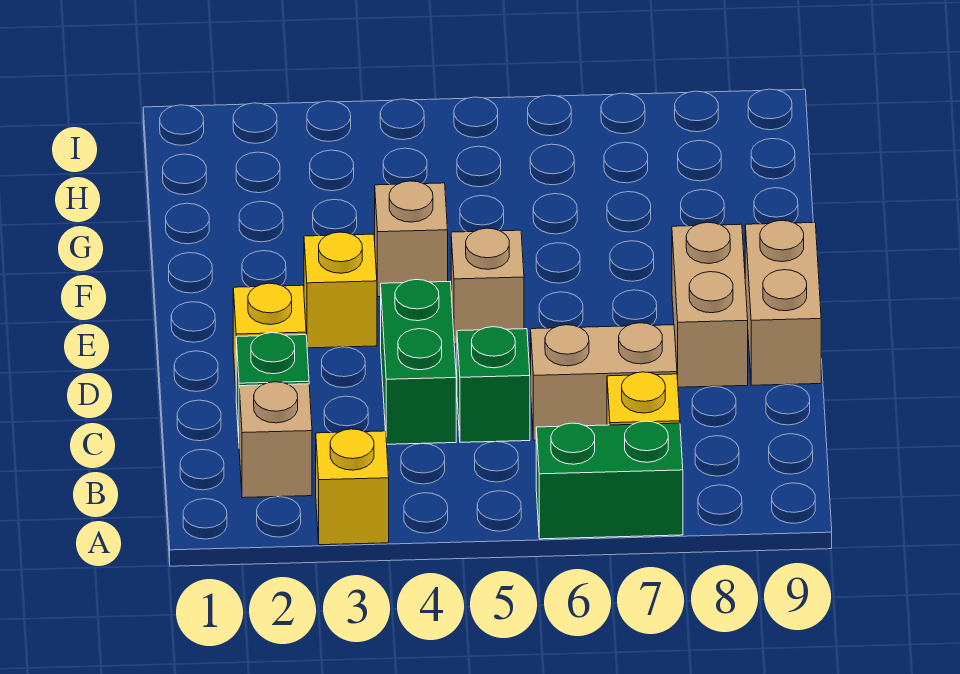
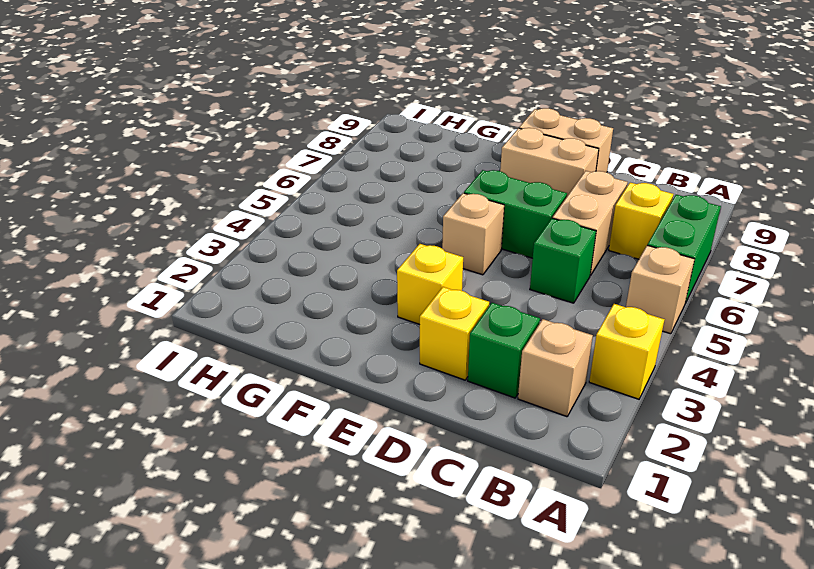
green brick C4:D4 level 1 -> green brick D6:E6 level 1
tan brick F4 level 1 -> tan brick A5 level 1

